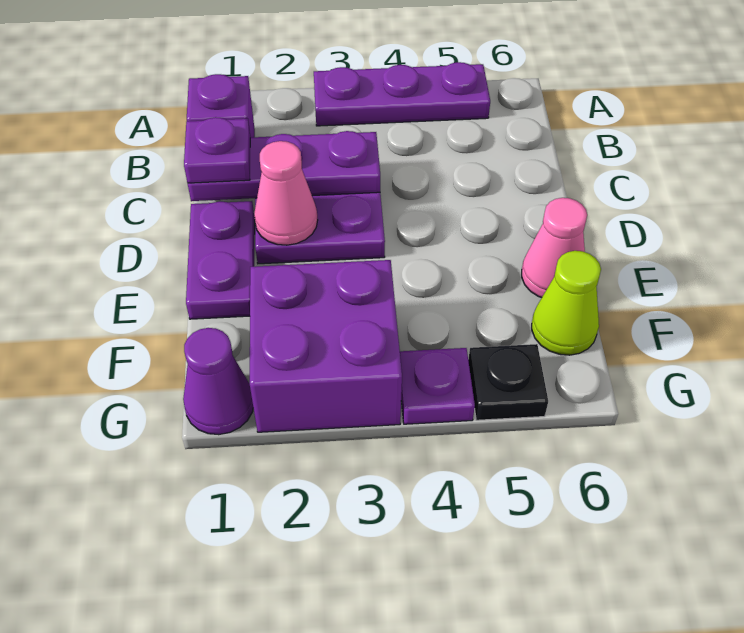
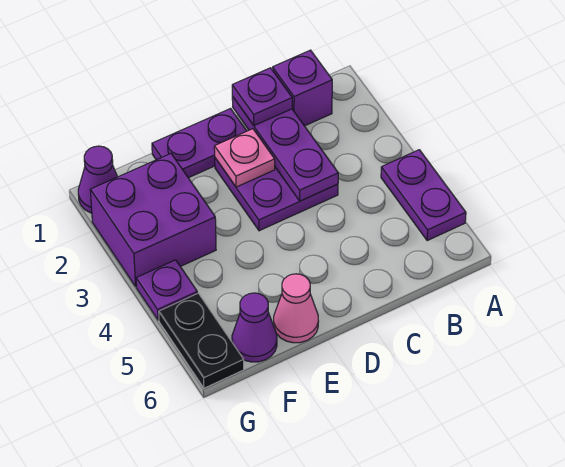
purple plate A3:A5 level 1 -> purple plate A4:A5 level 1
pink cone D2 level 2 -> pink plate D2 level 2
lime cone F6 level 1 -> purple cone F6 level 1
black plate G5 level 1 -> black plate G5:G6 level 1

